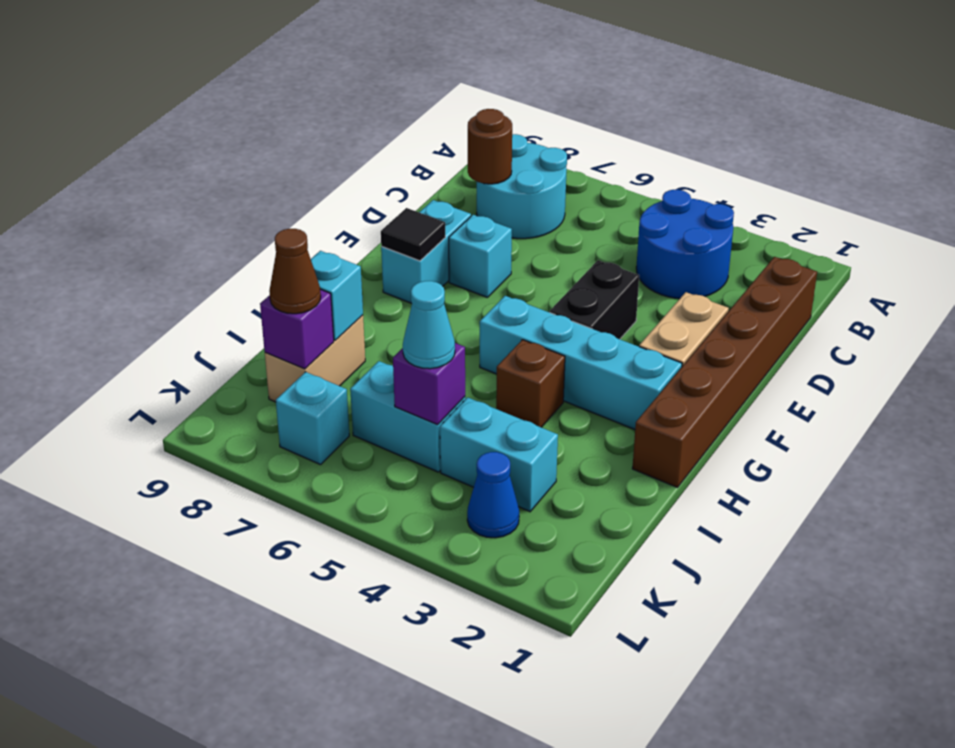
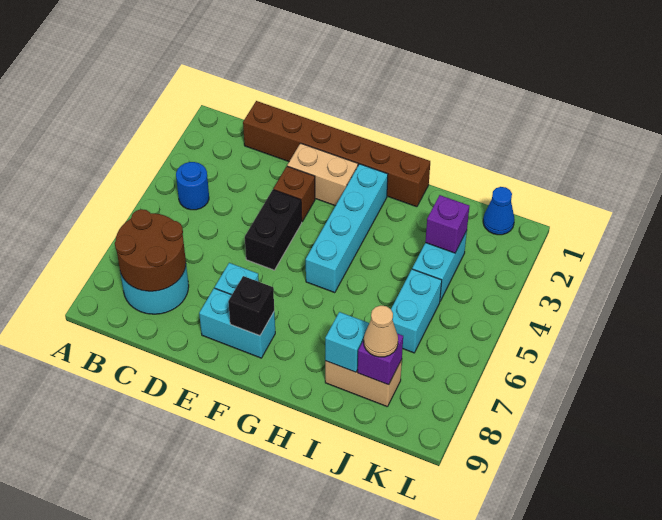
blue round brick B3:C4 level 1 -> blue round brick B4 level 1
brown round brick C8 level 2 -> brown round brick B7:C8 level 2
black brick E4:F4 level 1 -> black brick E4:E5 level 1
black tile F8 level 2 -> black brick F8 level 2
brown brick H4 level 1 -> brown brick E3 level 1
purple brick J5 level 2 -> purple brick J3 level 2
cyan cone J5 level 3 -> none
brown cone J8 level 3 -> tan cone J8 level 3
blue cone K3 level 1 -> blue cone K1 level 1
cyan brick K7 level 1 -> none

